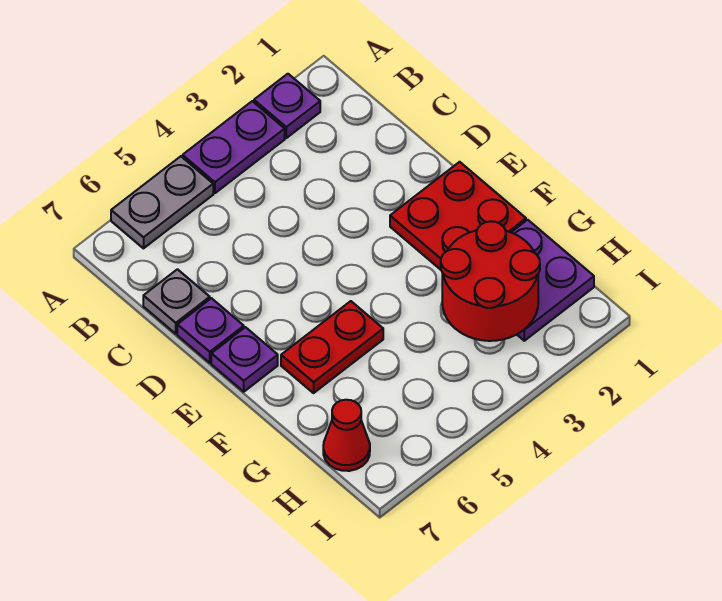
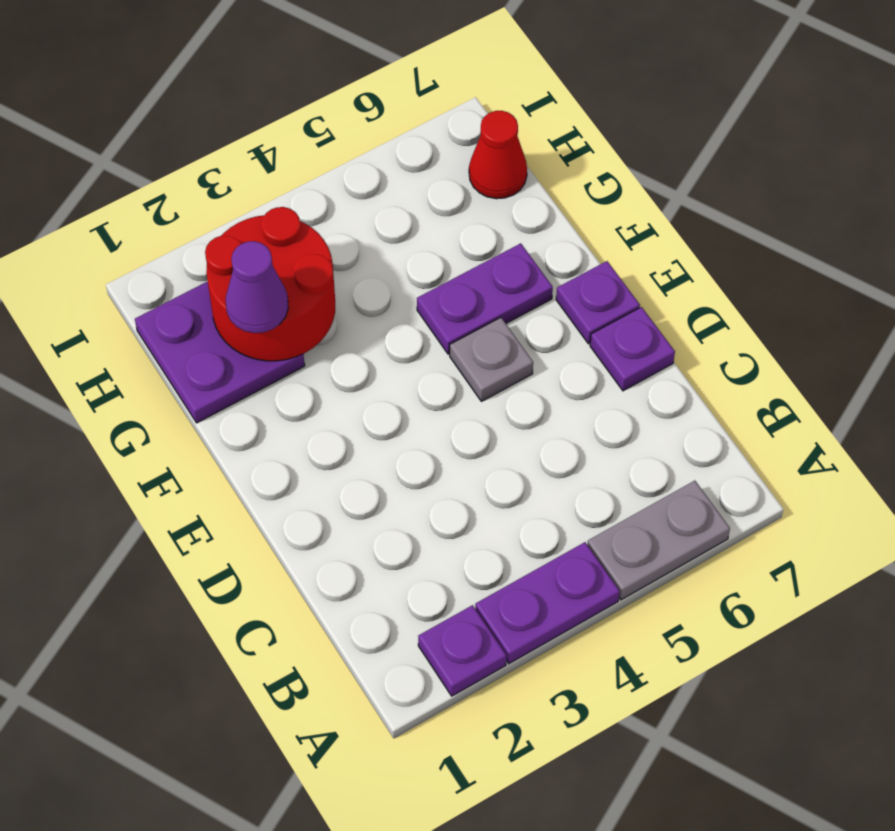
grey plate C7 level 1 -> grey plate E5 level 1
red plate E1:F2 level 1 -> none
red plate F5:F6 level 1 -> purple plate F5:F6 level 1
none -> purple cone G2 level 3

